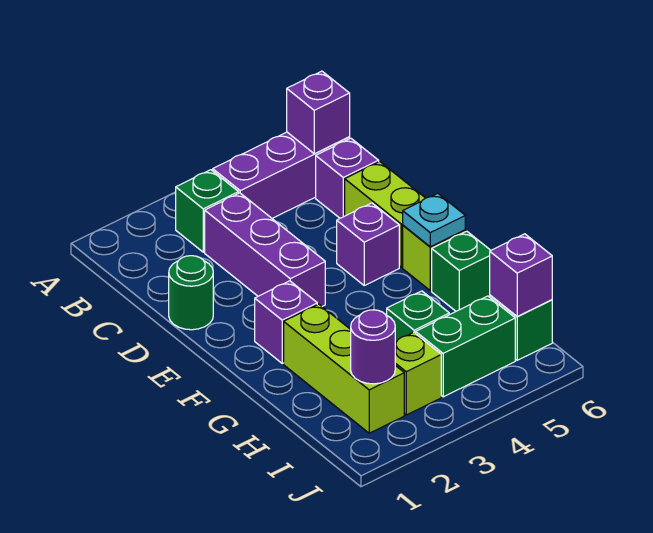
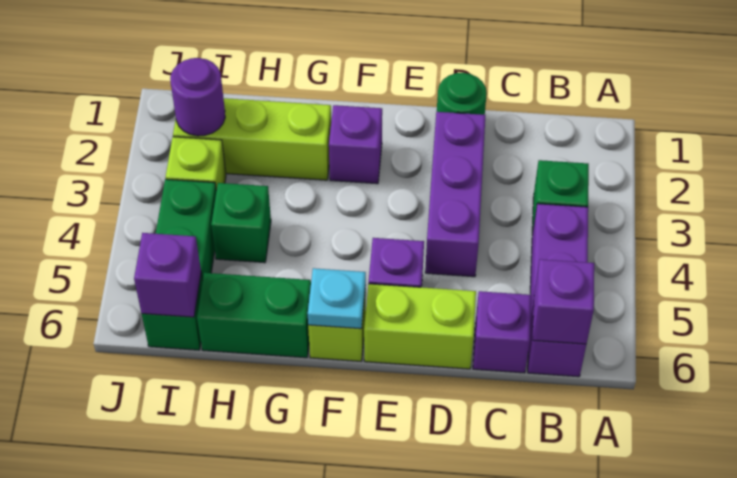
purple brick C3:E3 level 1 -> purple brick D2:D4 level 1
green brick G6 level 1 -> green brick G6:H6 level 1

